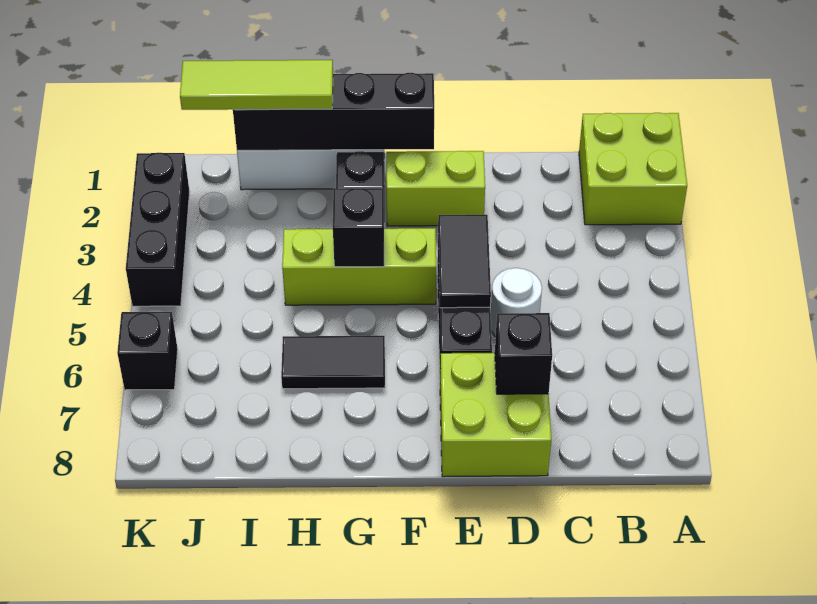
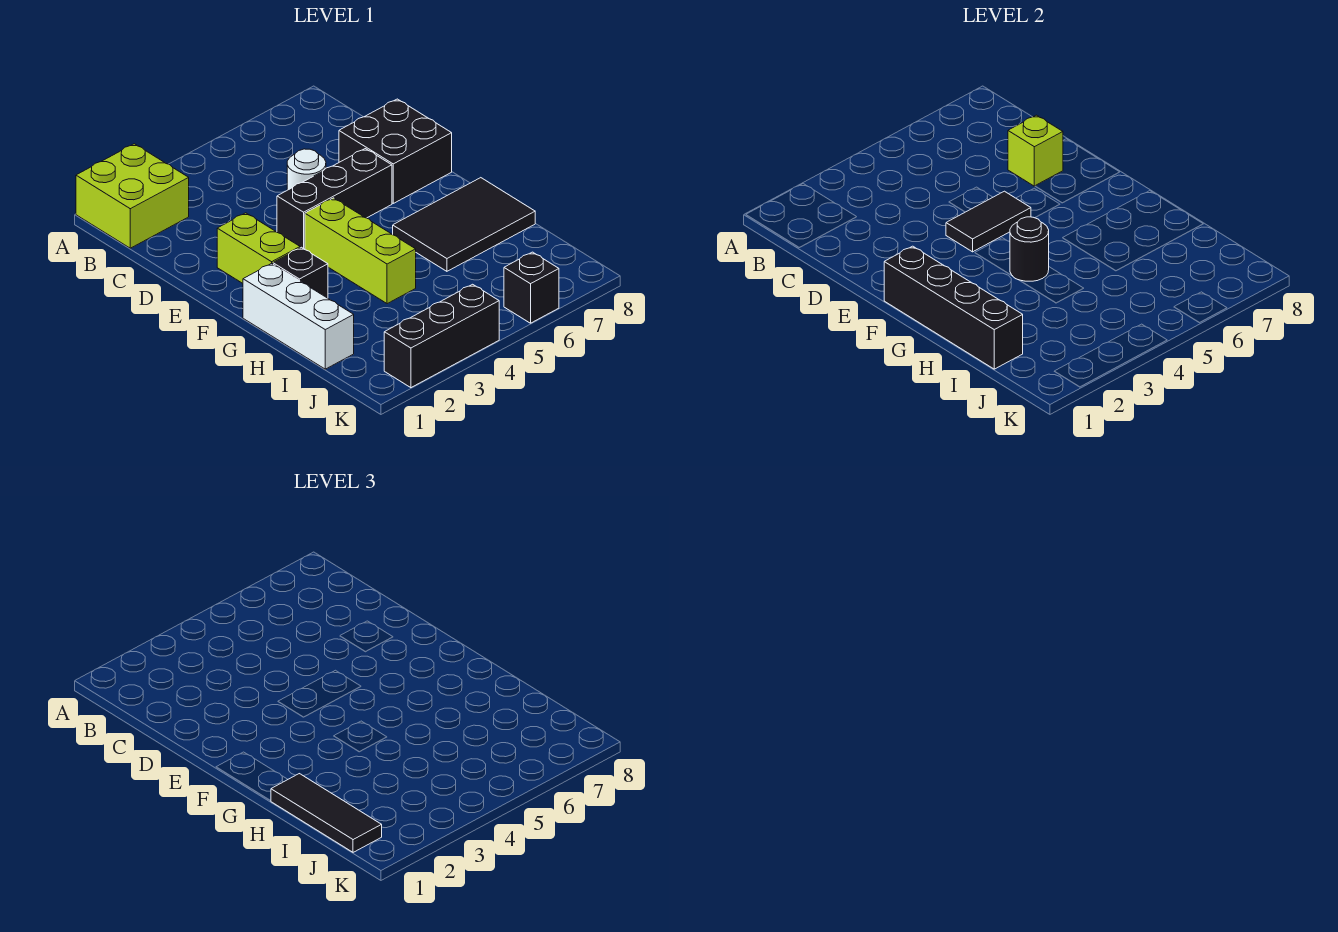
lime brick D7:E8 level 1 -> black brick D7:E8 level 1
black brick D7 level 2 -> lime brick D7 level 2
black brick G4 level 2 -> black round brick G4 level 2
black tile G6:H6 level 1 -> black tile G6:H8 level 1
lime tile H1:J1 level 3 -> black tile H1:J1 level 3

